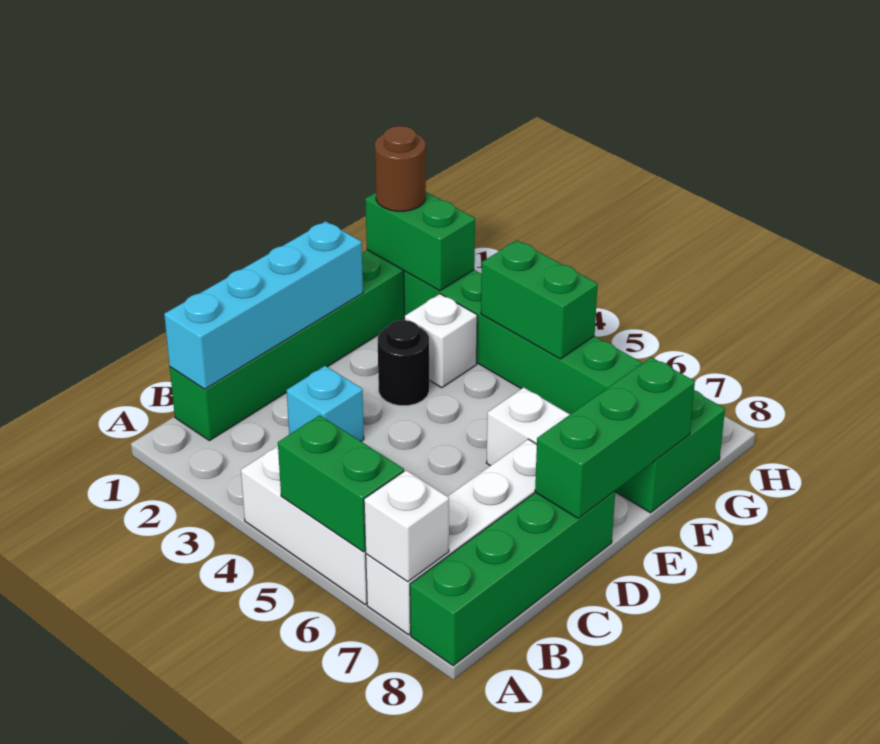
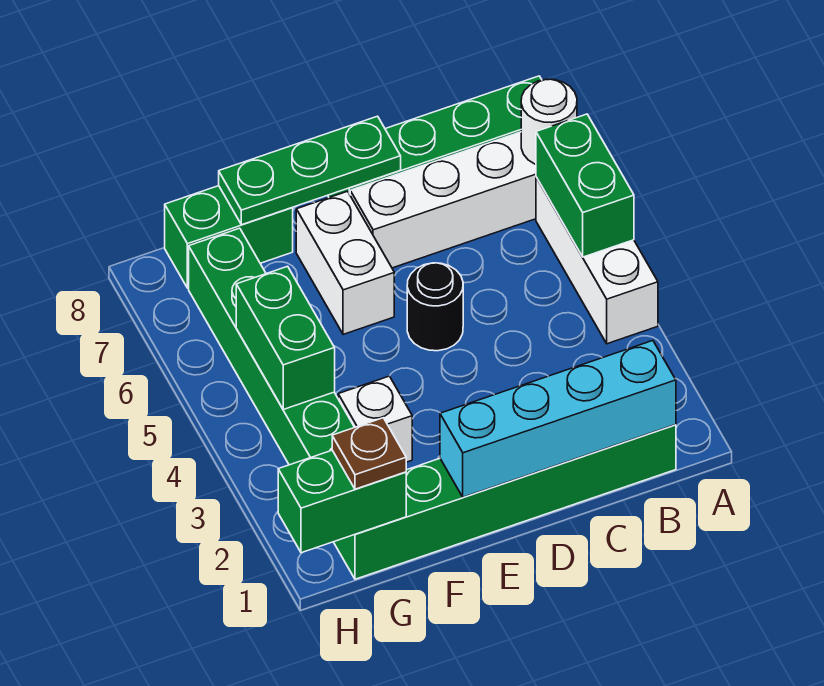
white brick A7 level 2 -> white round brick A7 level 2
cyan brick C3 level 1 -> none
green brick D8:F8 level 2 -> green plate D8:F8 level 2
black round brick E3 level 1 -> black round brick D5 level 1
green brick G1:G2 level 2 -> green brick G1:H1 level 2
brown round brick G1 level 3 -> brown plate G1 level 3

